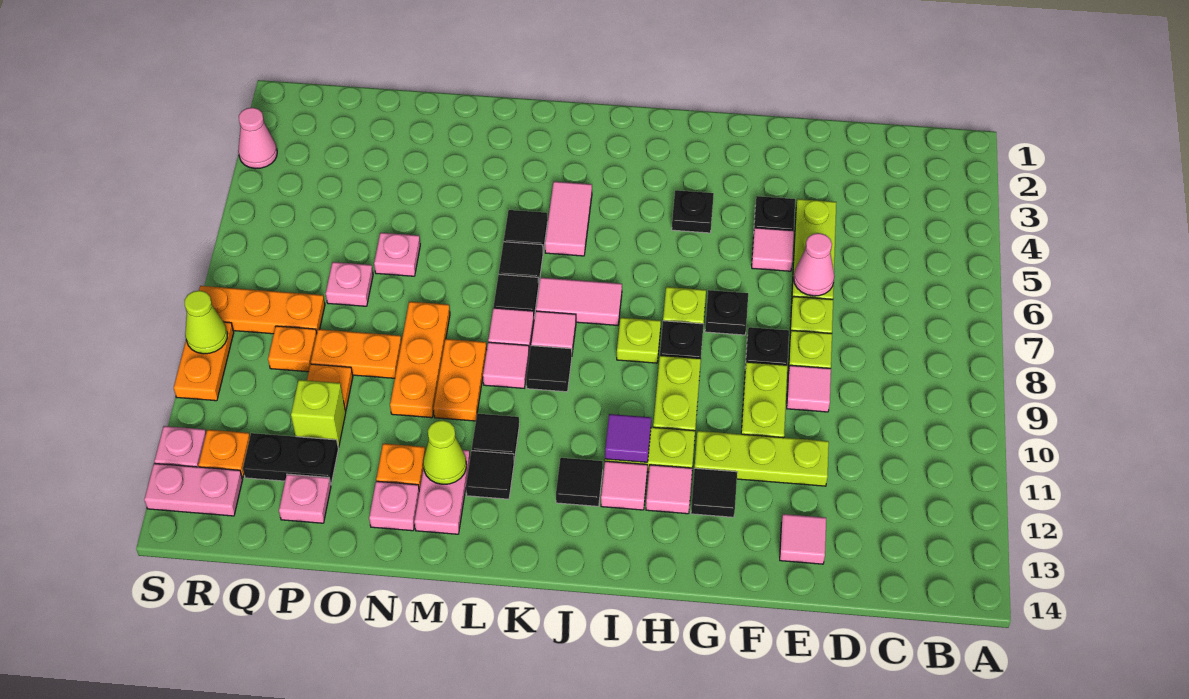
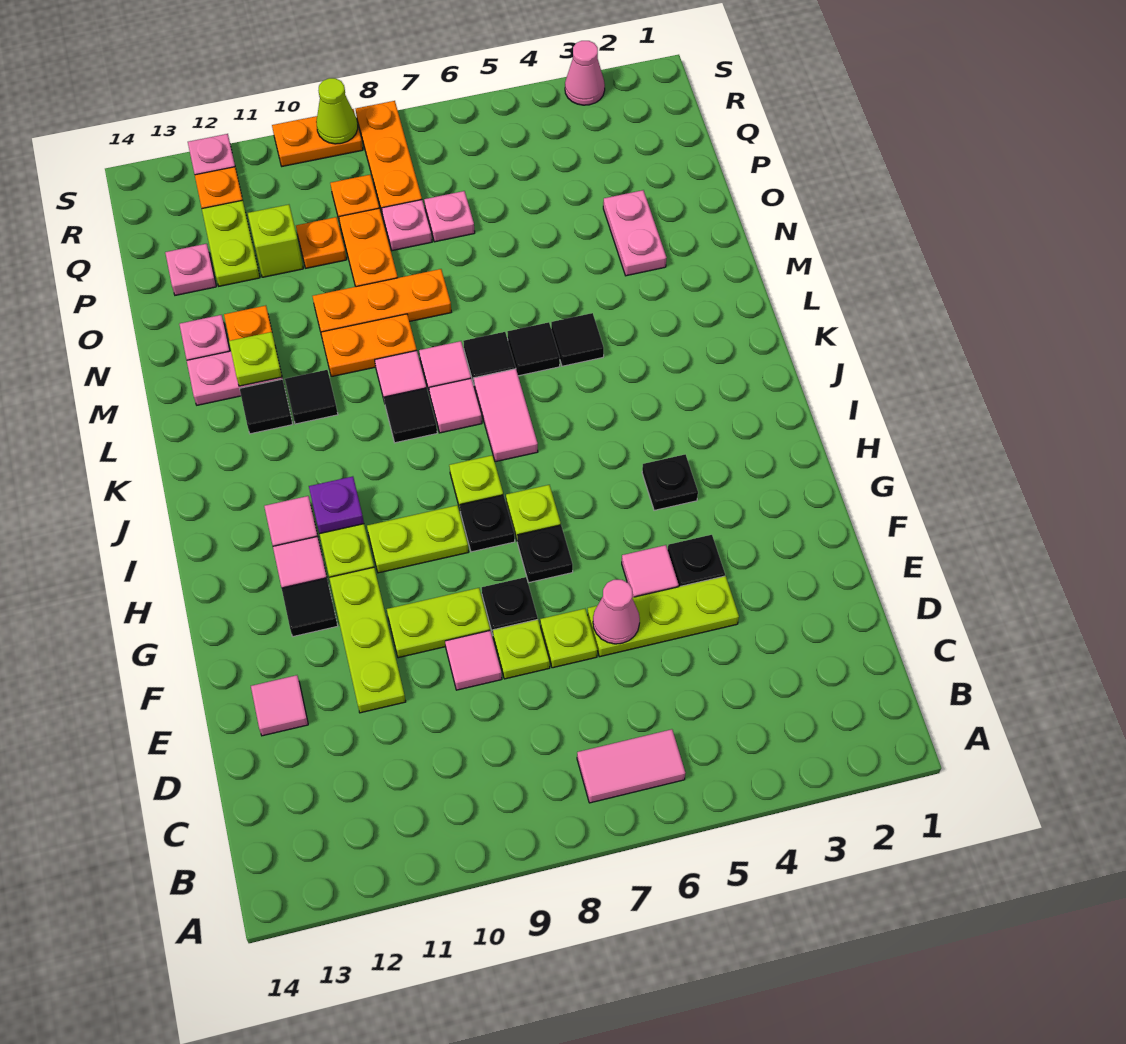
purple tile I11 level 2 -> purple plate I11 level 2
black tile J12 level 1 -> none
pink tile K4:K5 level 1 -> pink tile B6:B7 level 1
lime cone M12 level 2 -> lime plate M12 level 2
pink plate O6 level 1 -> pink plate P8 level 1
black plate P12:Q12 level 1 -> lime plate P12:Q12 level 1
pink plate R13:S13 level 1 -> pink plate N3:O3 level 1

